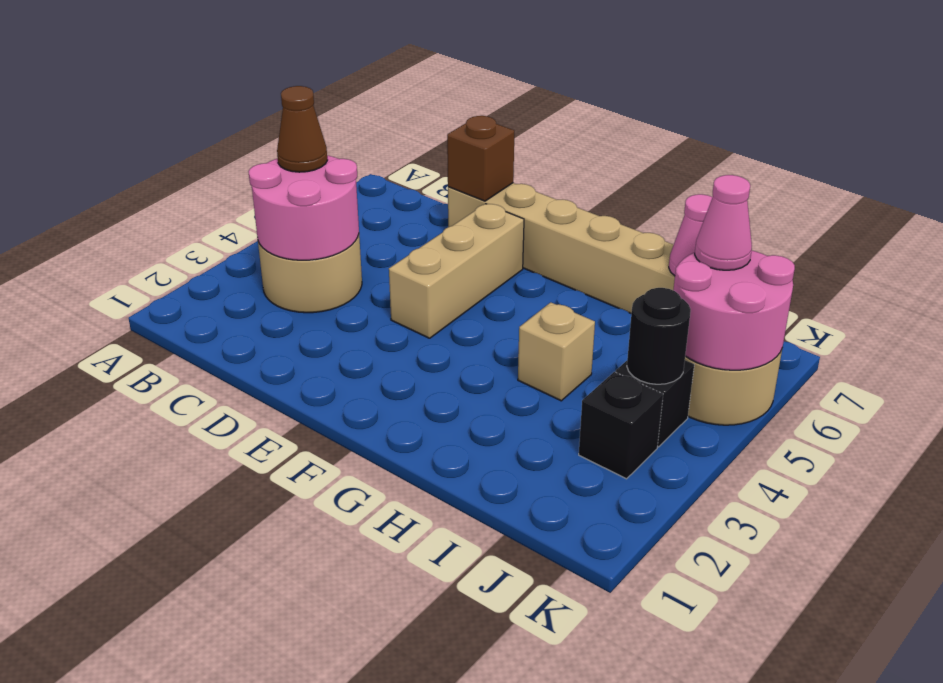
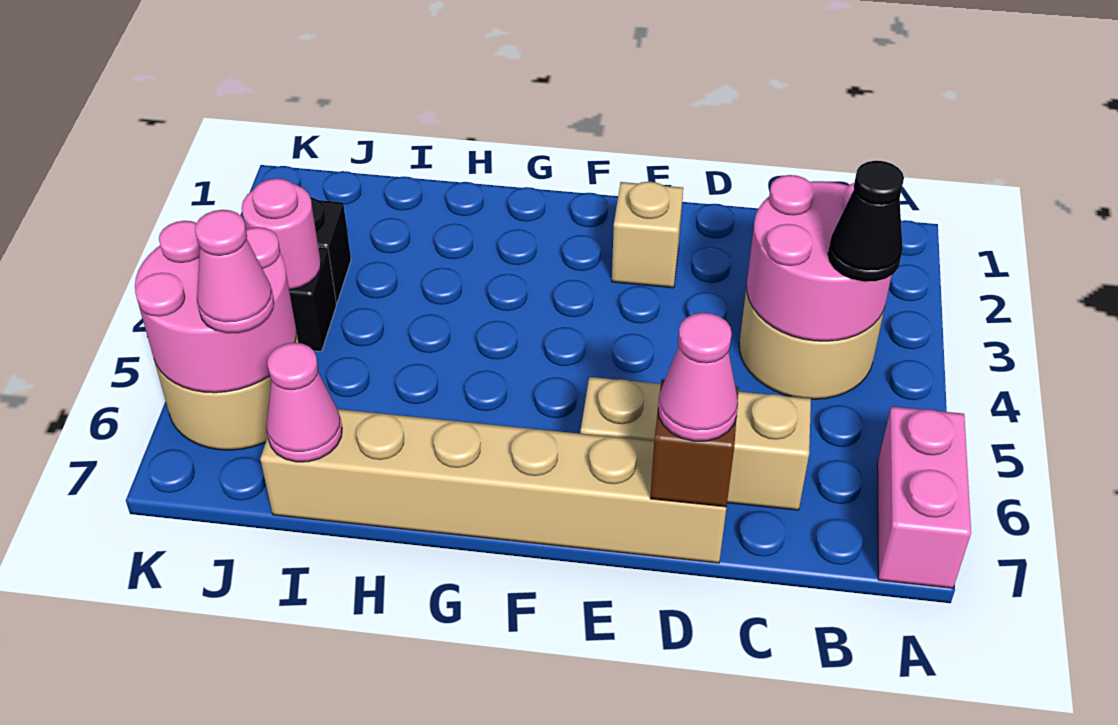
none -> pink brick A6:A7 level 1
brown cone B4 level 3 -> black cone B4 level 3
none -> pink cone D7 level 3
tan brick E4:E6 level 1 -> tan brick C6:E6 level 1
tan brick H4 level 1 -> tan brick E2 level 1
black round brick J4 level 2 -> pink round brick J4 level 2

